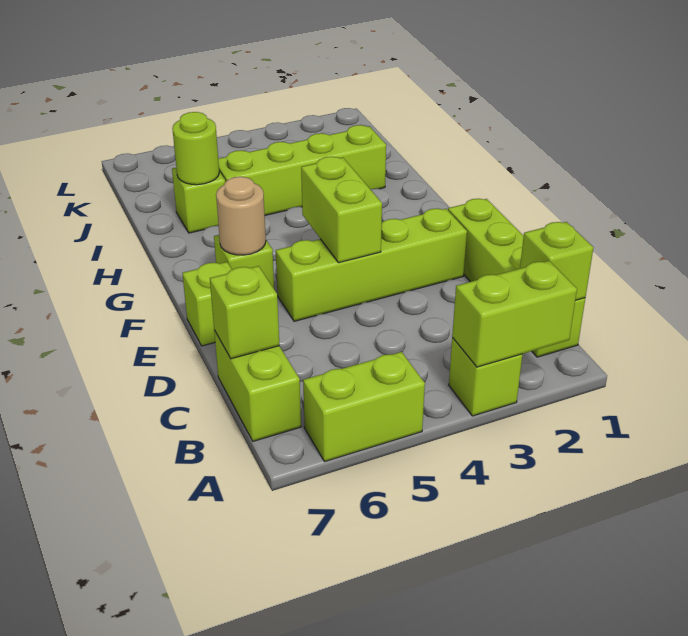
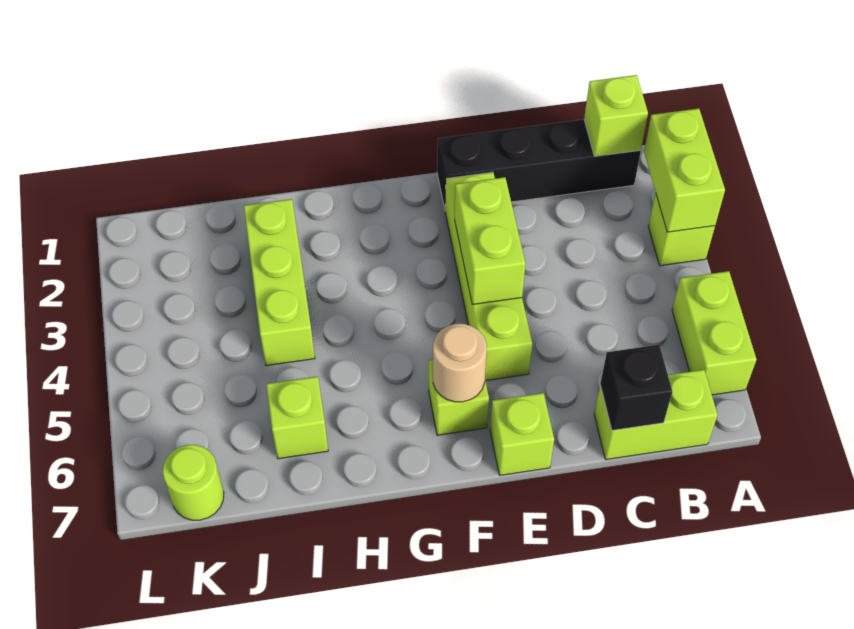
lime brick B1:E1 level 1 -> black brick B1:E1 level 1
lime brick C7 level 2 -> black brick C7 level 2
lime brick E4:F4 level 2 -> lime brick E3:E4 level 2
lime brick I2:I5 level 1 -> lime brick I2:I4 level 1
lime round brick I6 level 2 -> lime round brick K7 level 1

